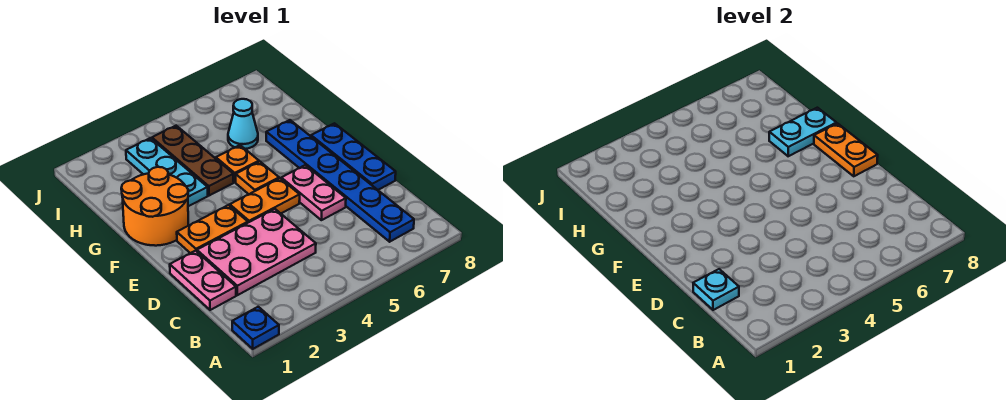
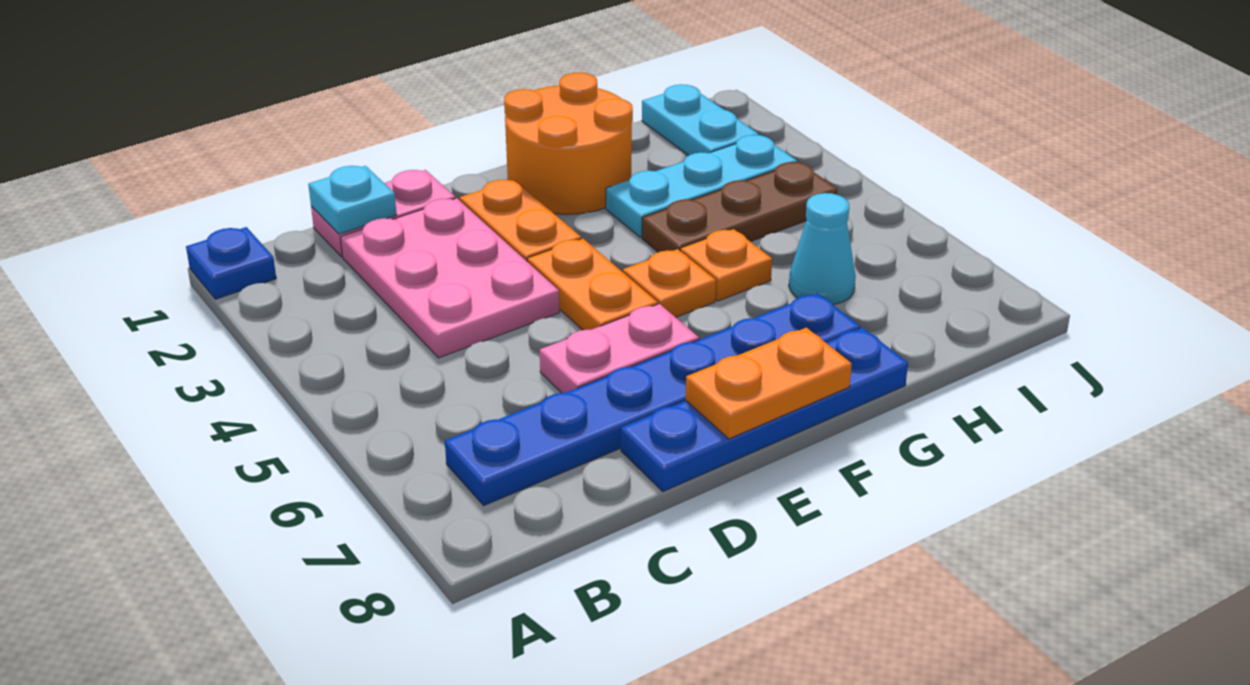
blue plate D8:F8 level 1 -> blue plate D8:G8 level 1
cyan plate G7:G8 level 2 -> cyan plate I1:I2 level 1

